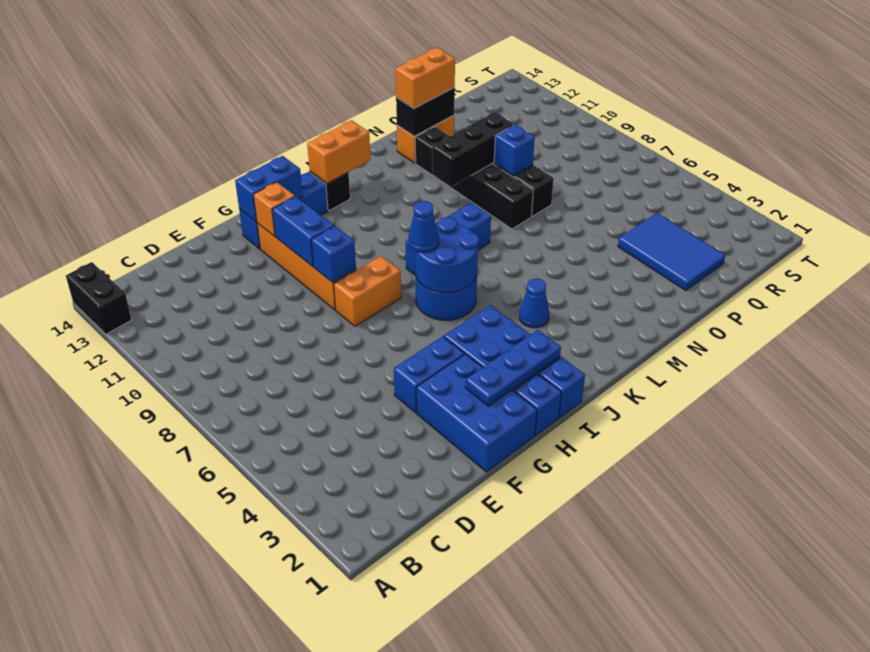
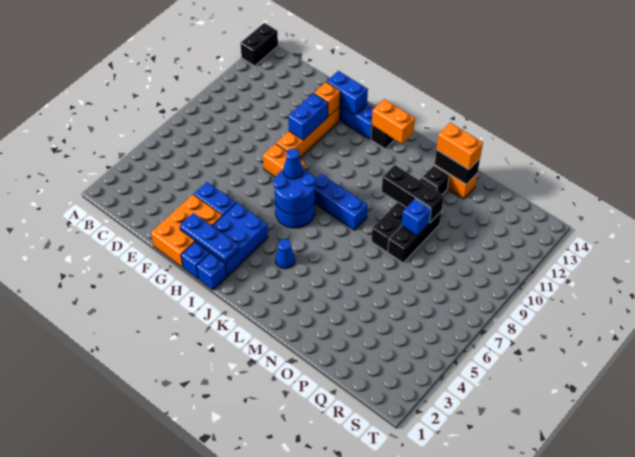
blue brick F1:G3 level 1 -> orange brick F1:G3 level 1
blue brick G9 level 2 -> none
blue tile P2:Q4 level 1 -> none

